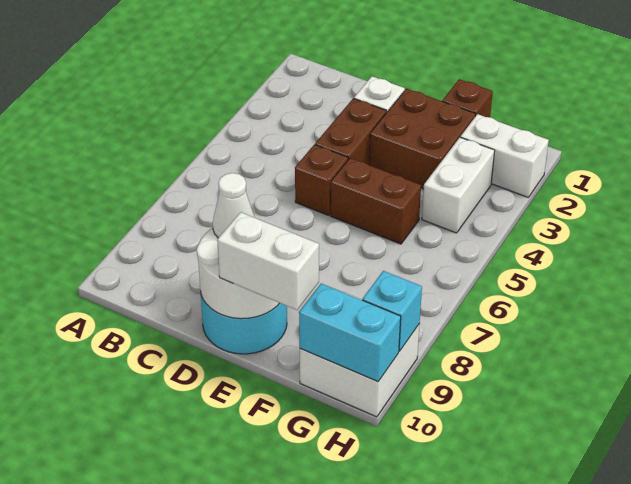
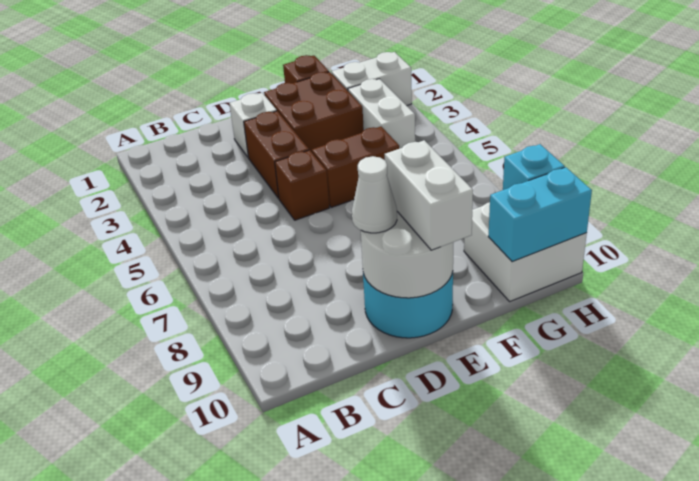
white brick E10:F10 level 3 -> white brick E9:E10 level 3

